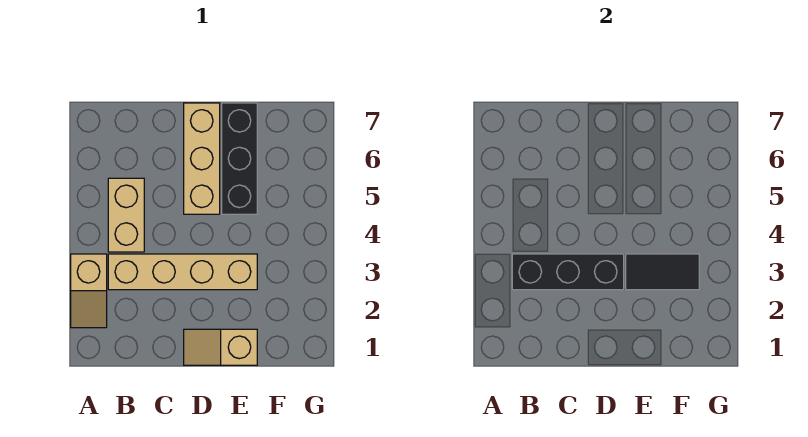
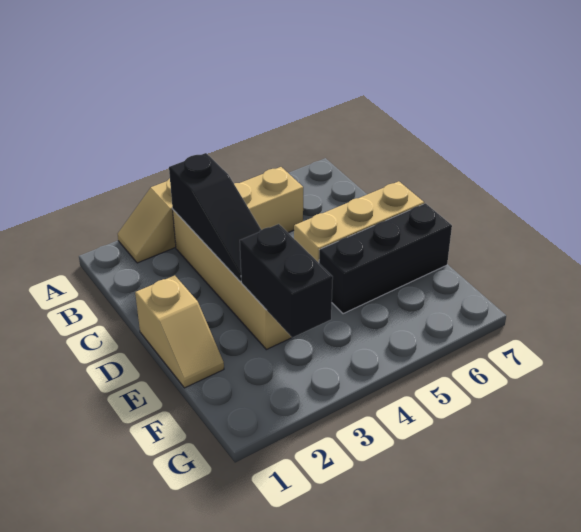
black brick B3:D3 level 2 -> black slope B3:D3 level 2 top B
tan slope D1:E1 level 1 top E -> tan slope D1:E1 level 1 top D
black tile E3:F3 level 2 -> black brick E3:F3 level 2

